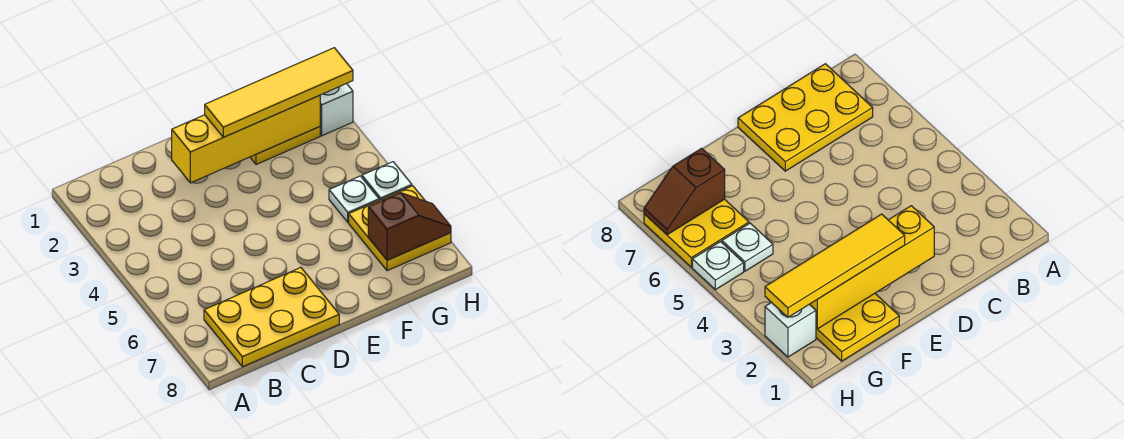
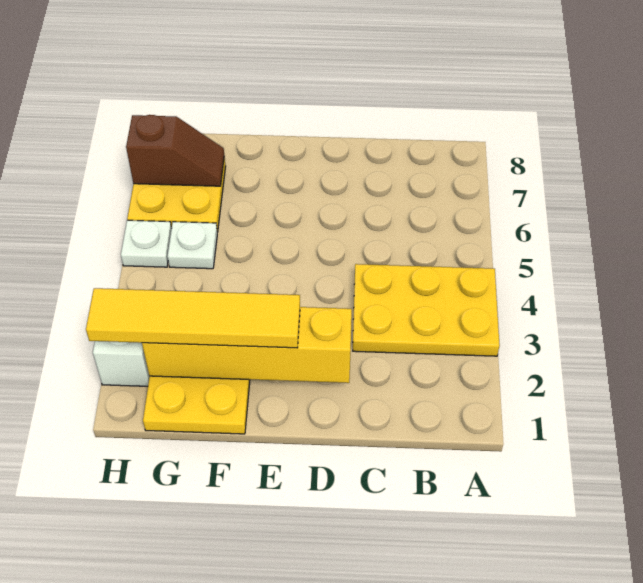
yellow plate B7:D8 level 1 -> yellow plate A3:C4 level 1
brown slope G7:H7 level 2 top G -> brown slope G7:H7 level 2 top H

